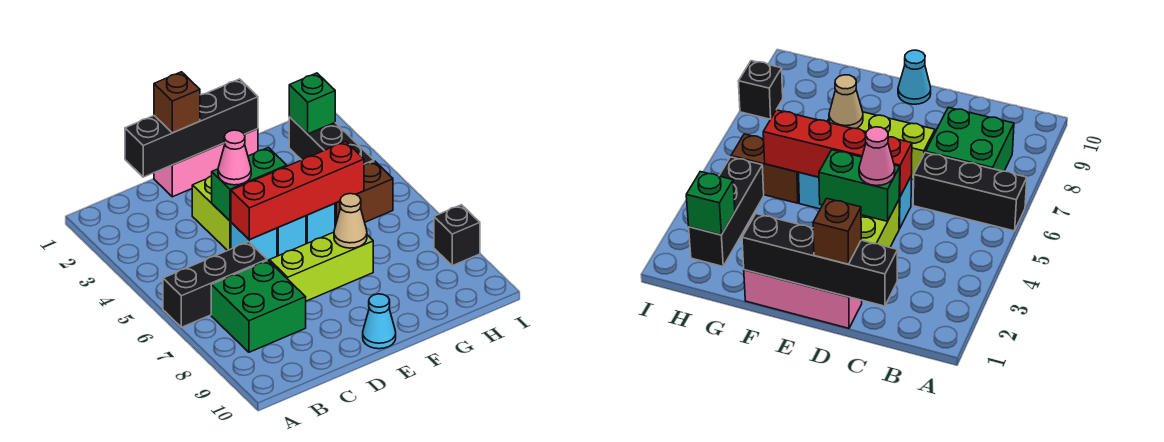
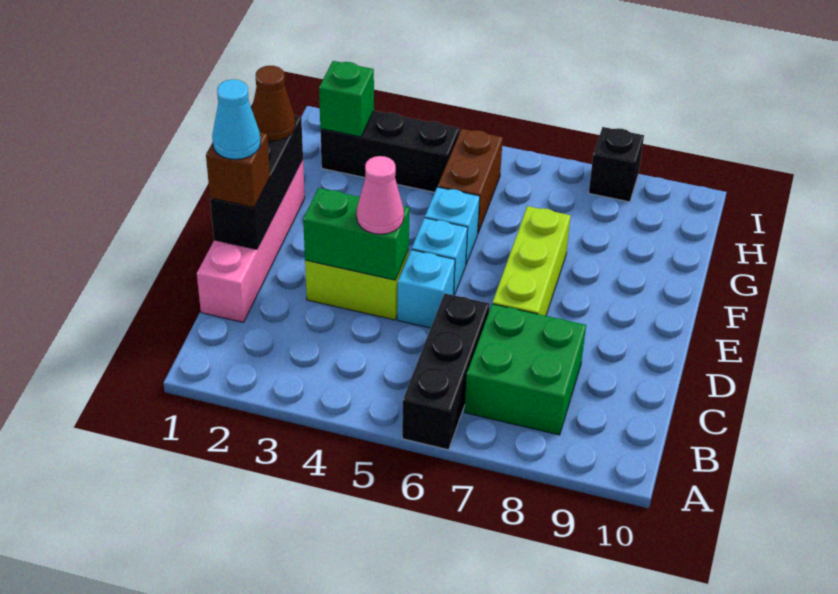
black brick C1:F1 level 2 -> black brick D1:F1 level 2
pink brick D1:F1 level 1 -> pink brick C1:F1 level 1
green brick D4:E4 level 2 -> green brick D3:D4 level 2
red brick D5:G5 level 2 -> none
cyan cone E10 level 1 -> cyan cone D1 level 4
none -> brown cone F1 level 3
tan cone F7 level 2 -> none

